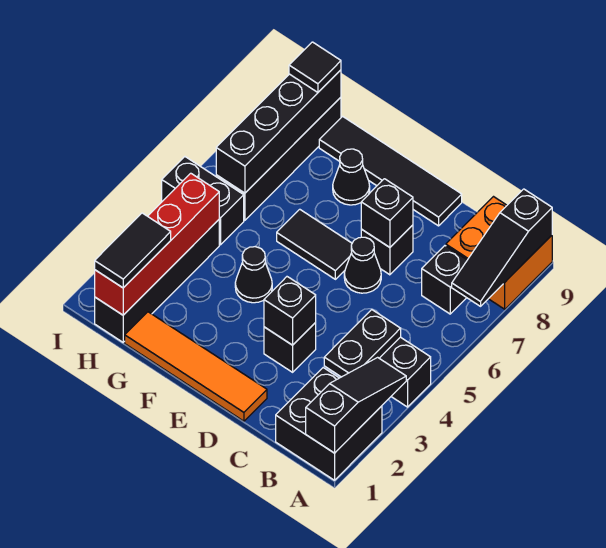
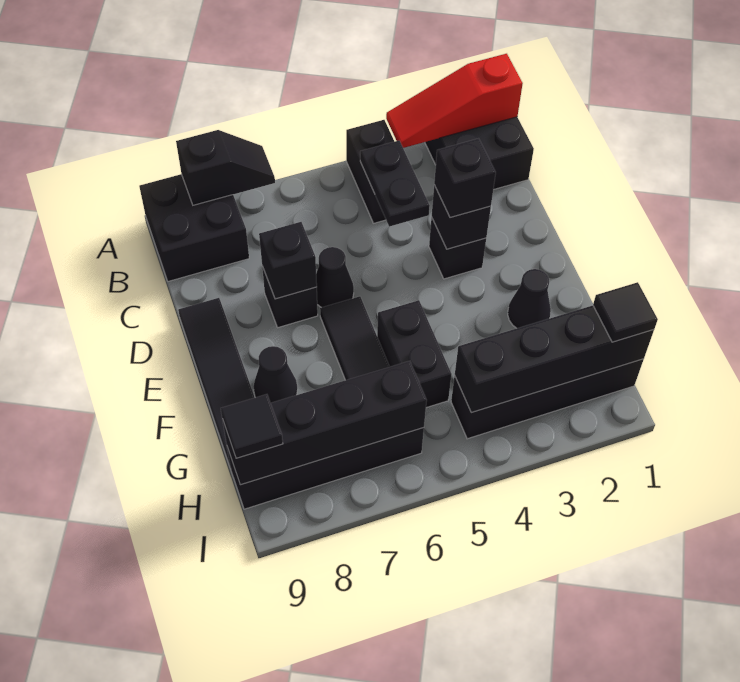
black slope A1:A3 level 2 top 1 -> red slope A1:A3 level 2 top 1
black slope A7:A9 level 2 top 9 -> black slope A7:A8 level 2 top 8
orange brick A8:B9 level 1 -> black brick A8:B9 level 1
black plate B3:B4 level 2 -> black plate B4:C4 level 2
black brick B7 level 1 -> black brick D3 level 3
orange tile D1:G1 level 1 -> none
black cone F4 level 1 -> black cone F2 level 1
red brick H1:H4 level 2 -> black brick H1:H4 level 2
black tile H1:H2 level 3 -> black tile H1 level 3
black brick H5:I5 level 1 -> black brick F5:G5 level 1

